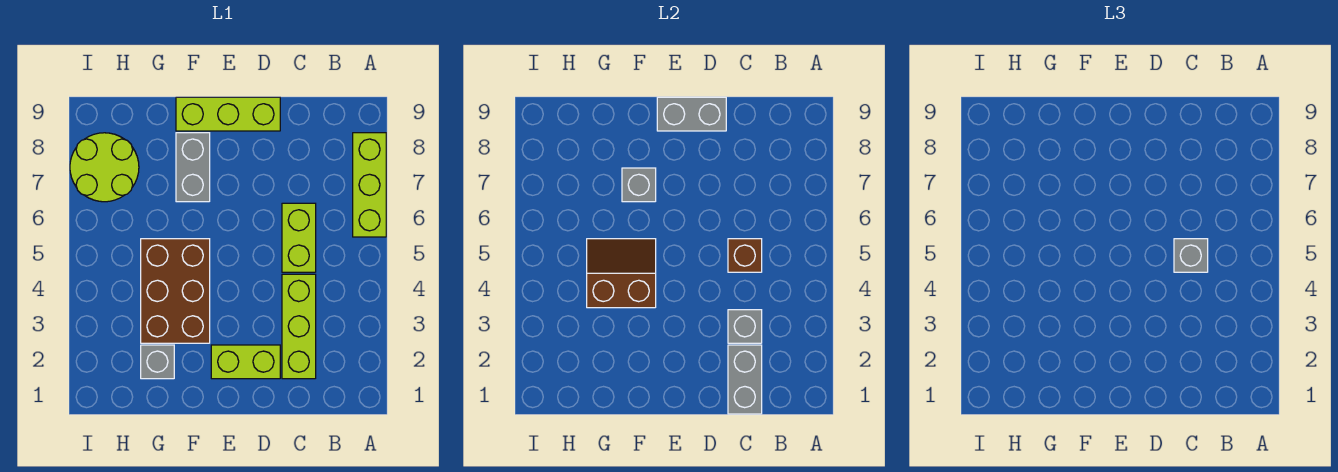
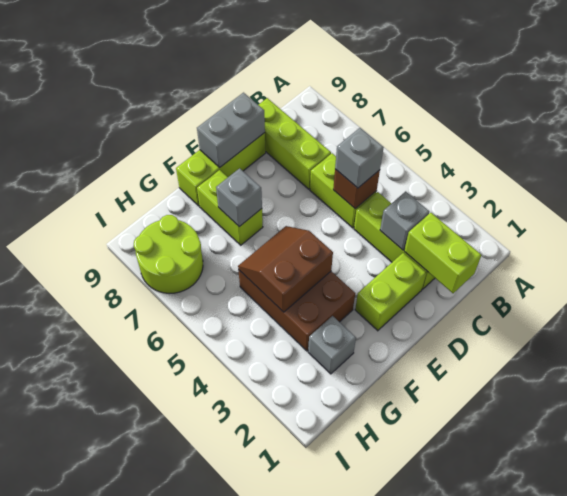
lime brick A6:A8 level 1 -> lime brick C7:C9 level 1
grey brick C1:C2 level 2 -> lime brick C1:C2 level 2
grey brick F7:F8 level 1 -> lime brick F7:F8 level 1

